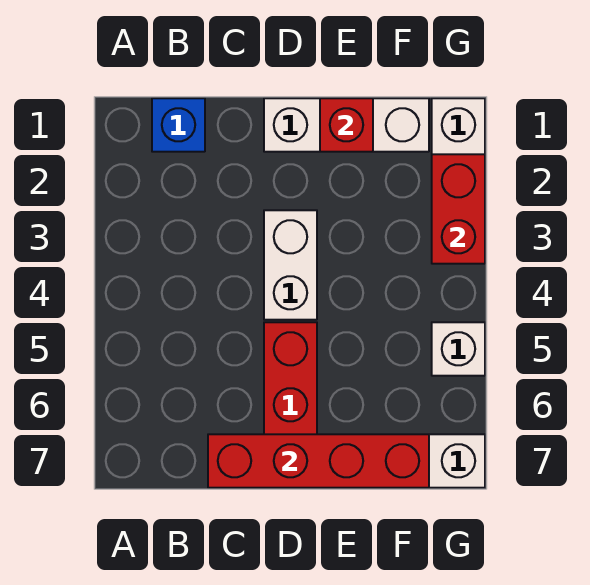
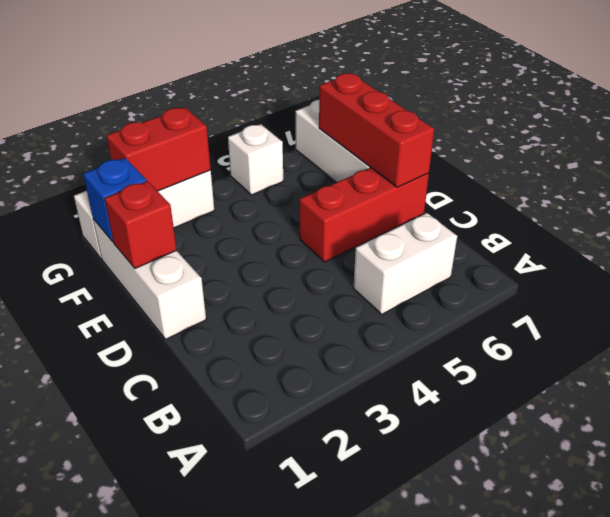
blue brick B1 level 1 -> blue brick F1 level 2
red brick C7:F7 level 2 -> red brick D7:F7 level 2
white brick D3:D4 level 1 -> white brick B5:B6 level 1

